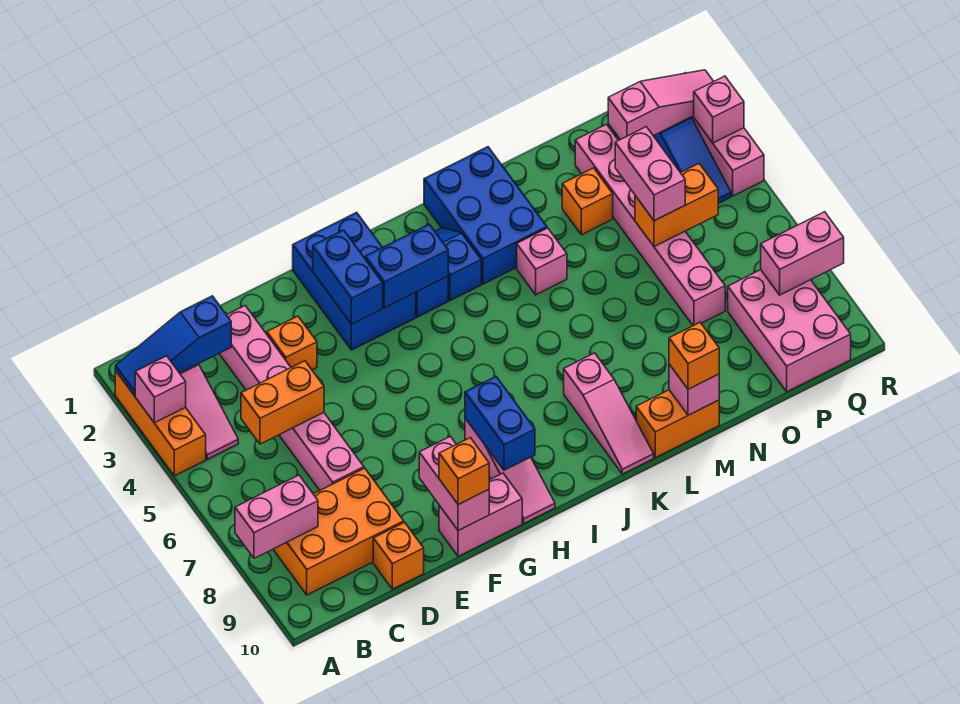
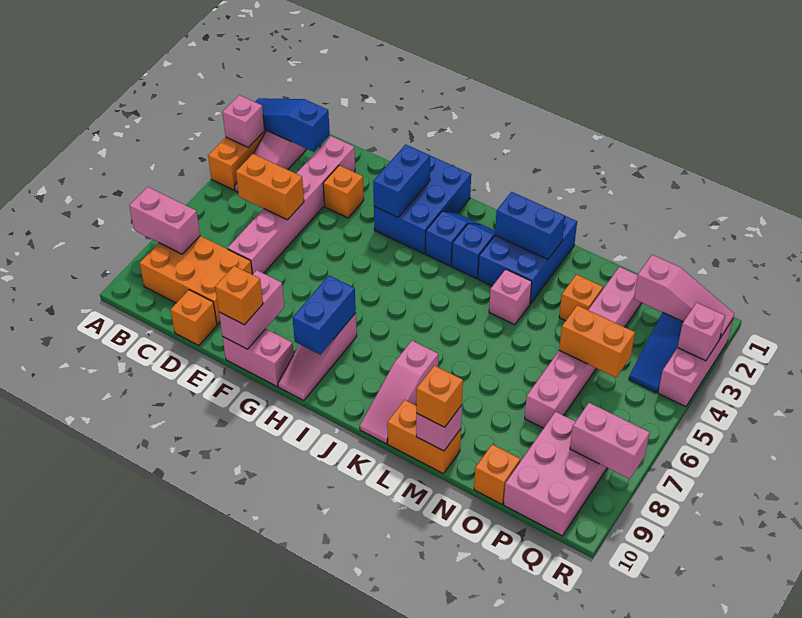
blue brick H3:I3 level 2 -> blue brick K2:L2 level 2
pink brick O4:O5 level 3 -> none
none -> orange brick O10 level 1

